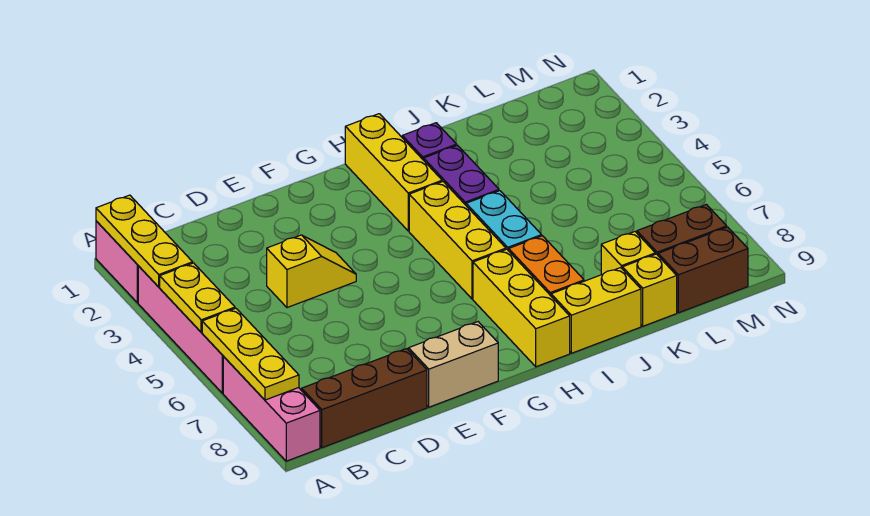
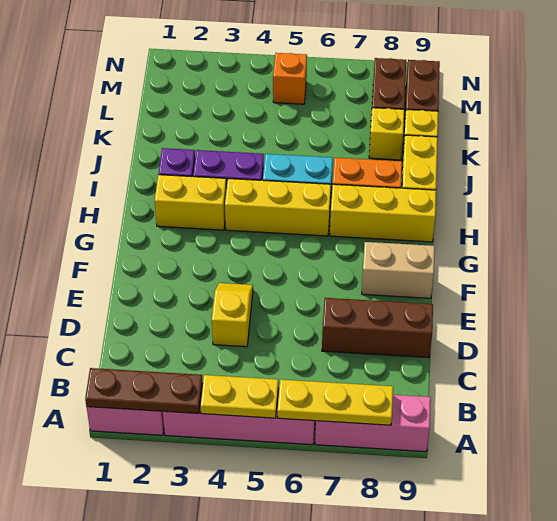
yellow plate A1:A3 level 2 -> brown plate A1:A3 level 2
brown brick B9:D9 level 1 -> brown brick D7:D9 level 1
tan brick E9:F9 level 1 -> tan brick F8:F9 level 1
yellow brick H1:H3 level 1 -> yellow brick H2:H3 level 1
none -> orange brick M5 level 1

